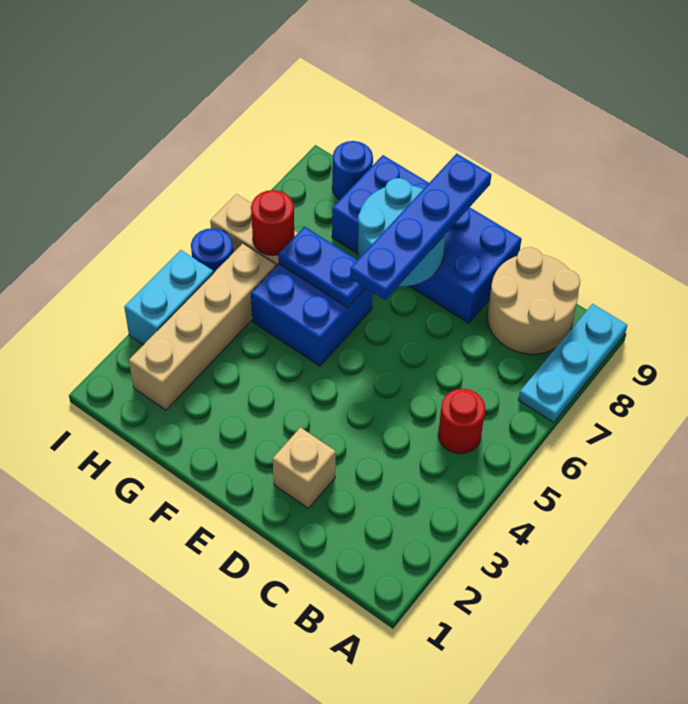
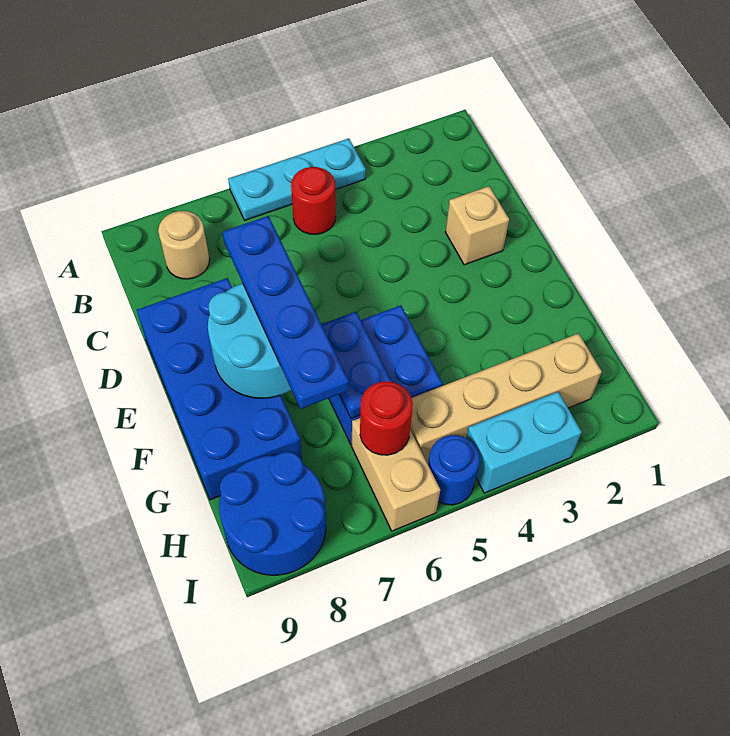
cyan plate A7:A9 level 1 -> cyan plate A4:A6 level 1
tan round brick B8:C9 level 1 -> tan round brick B8 level 1
blue plate E6:E9 level 3 -> blue plate D7:G7 level 3
blue round brick H9 level 1 -> blue round brick H8:I9 level 1

